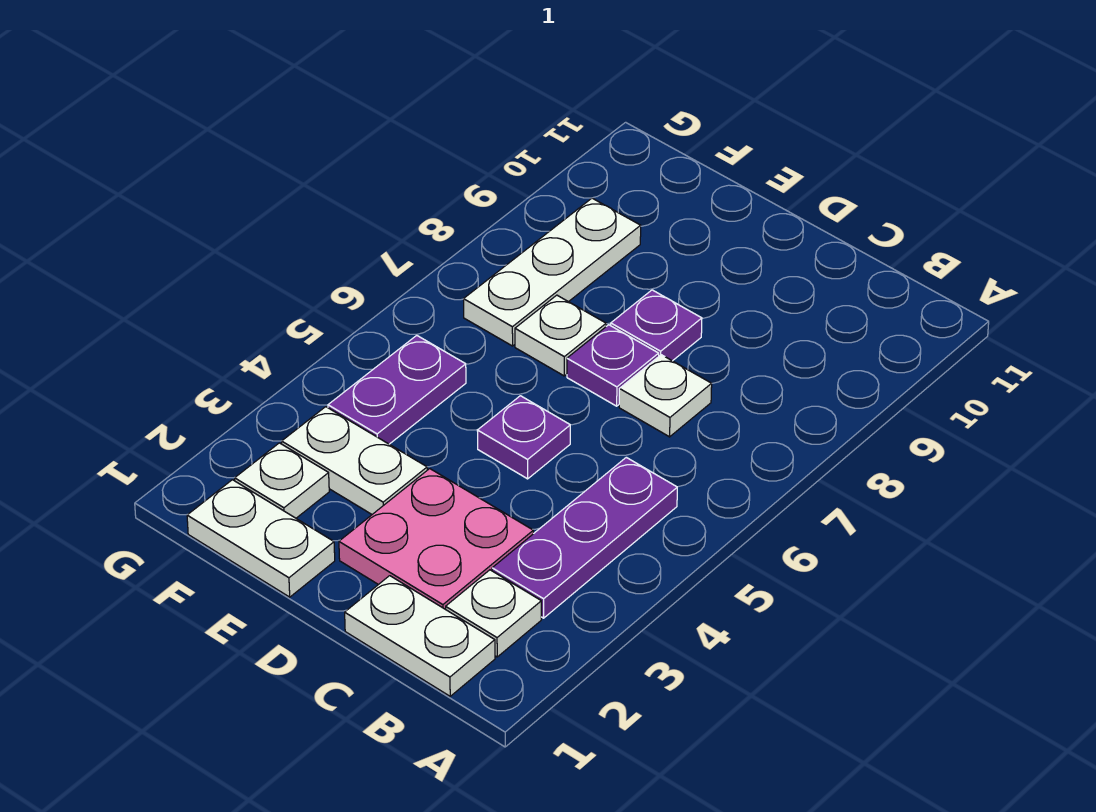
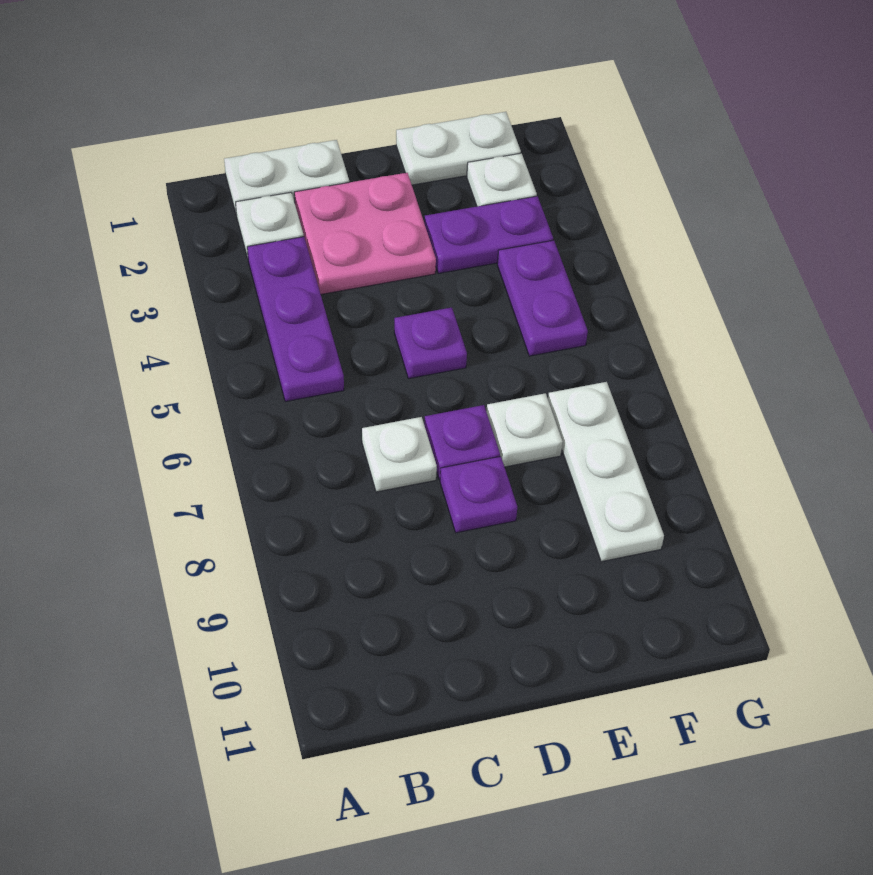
white plate E3:F3 level 1 -> purple plate E3:F3 level 1

